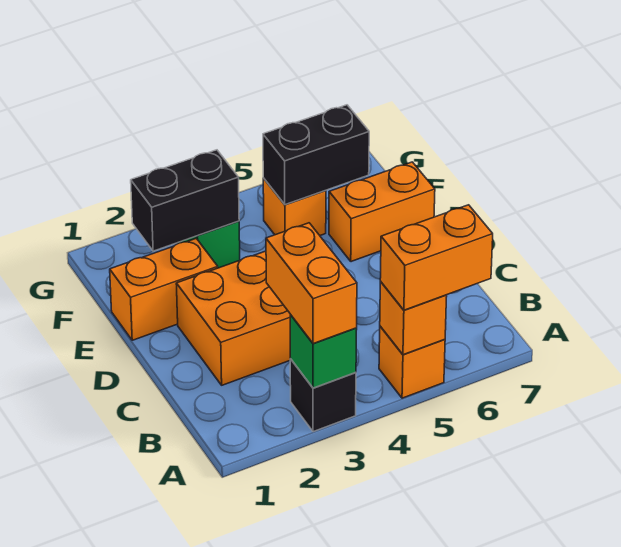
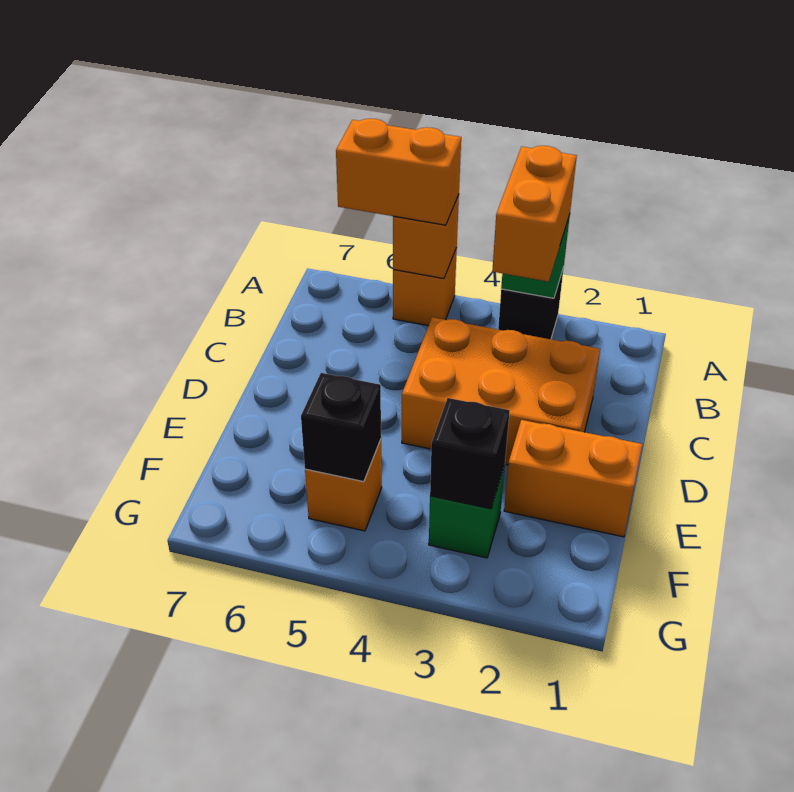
orange brick E6:E7 level 1 -> none
black brick F2:F3 level 2 -> black brick F3 level 2
black brick F5:F6 level 2 -> black brick F5 level 2

